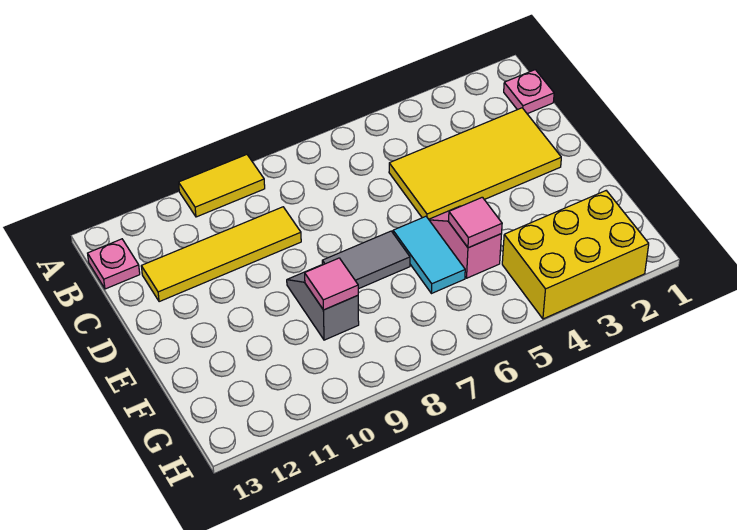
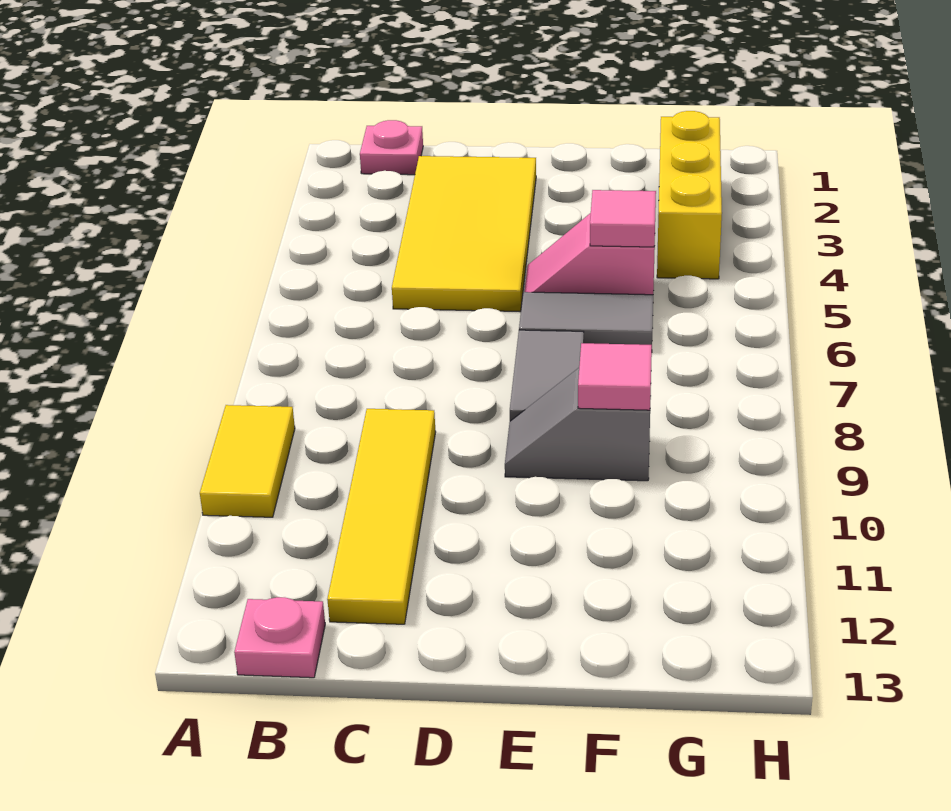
cyan tile E6:F6 level 1 -> grey tile E6:F6 level 1
yellow brick G2:H4 level 1 -> yellow brick G2:G4 level 1

